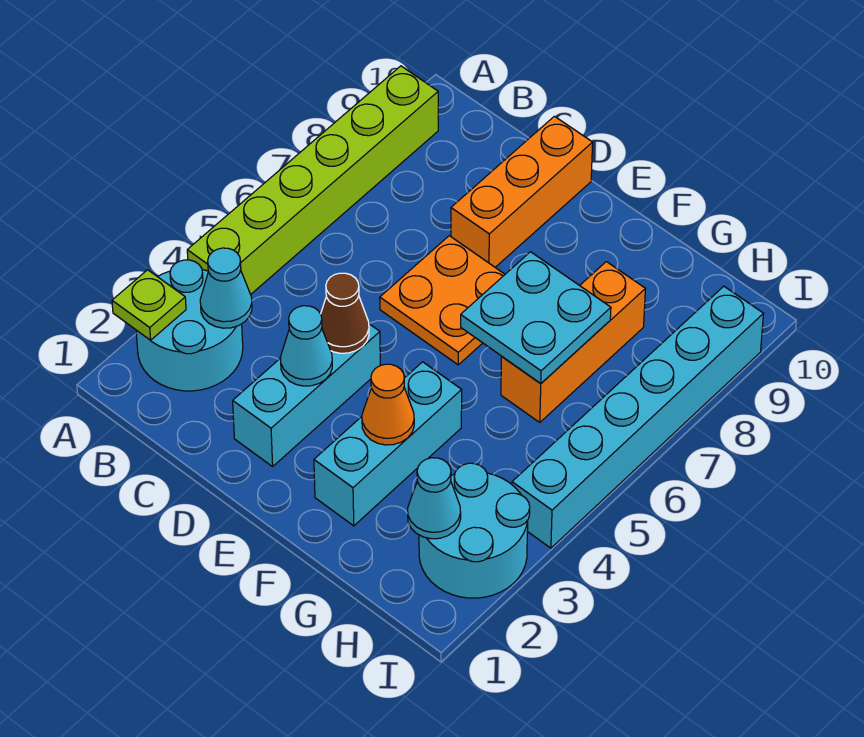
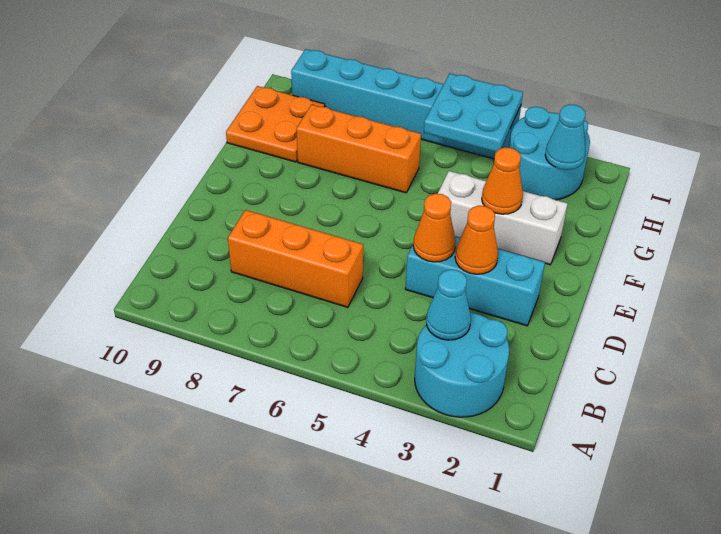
lime plate A2 level 2 -> none
lime brick A4:A9 level 1 -> none
cyan cone D3 level 2 -> orange cone D3 level 2
brown cone D4 level 2 -> orange cone D4 level 2
orange plate D6:E7 level 1 -> orange plate G9:H10 level 1
orange brick D8:D10 level 1 -> orange brick C6:C8 level 1
cyan brick F2:F4 level 1 -> white brick F2:F4 level 1
cyan plate F6:G7 level 2 -> cyan plate H4:I5 level 2

